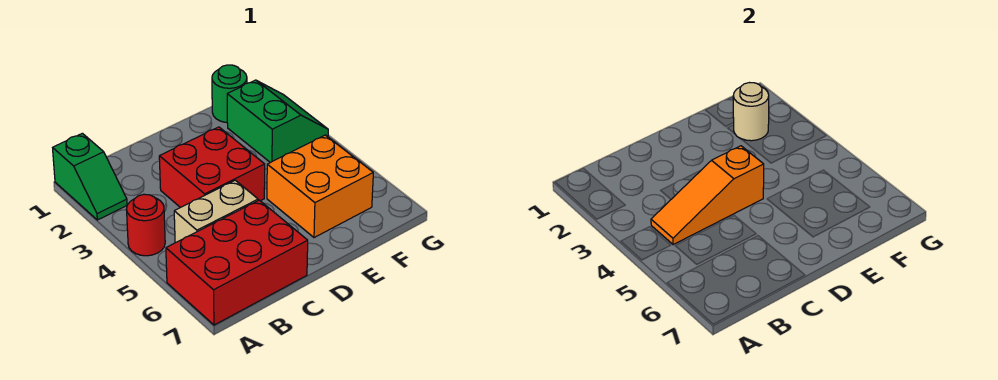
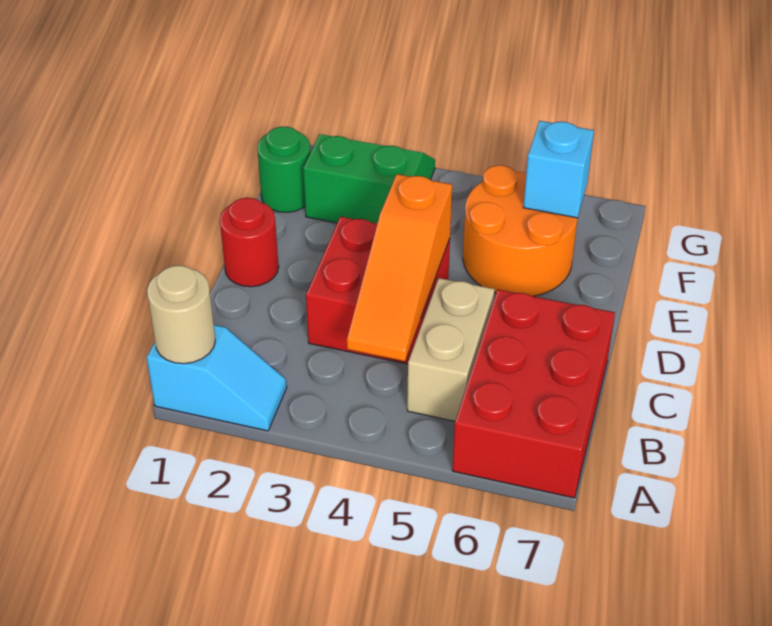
green slope A1:A2 level 1 top 1 -> cyan slope A1:A2 level 1 top 1
red round brick A4 level 1 -> red round brick D1 level 1
orange brick E5:F6 level 1 -> orange round brick E5:F6 level 1
tan round brick F2 level 2 -> tan round brick A1 level 2
none -> cyan brick F6 level 2

